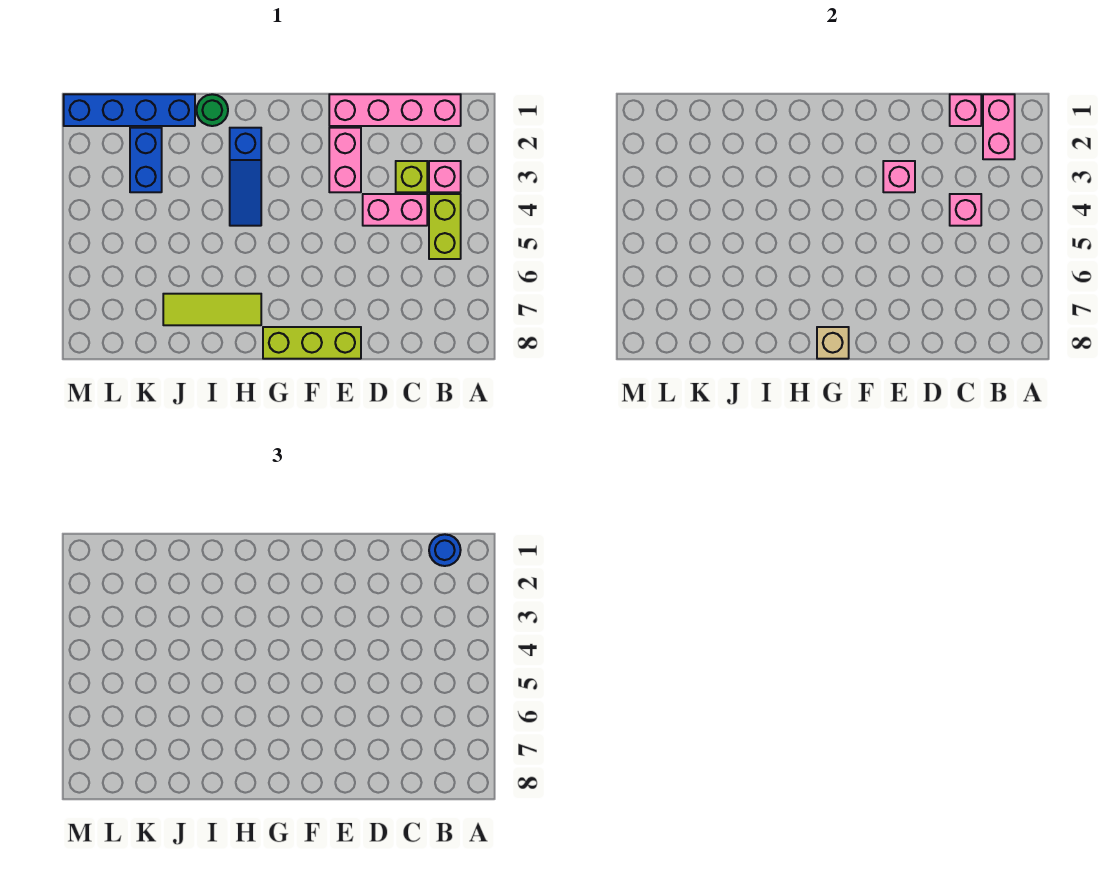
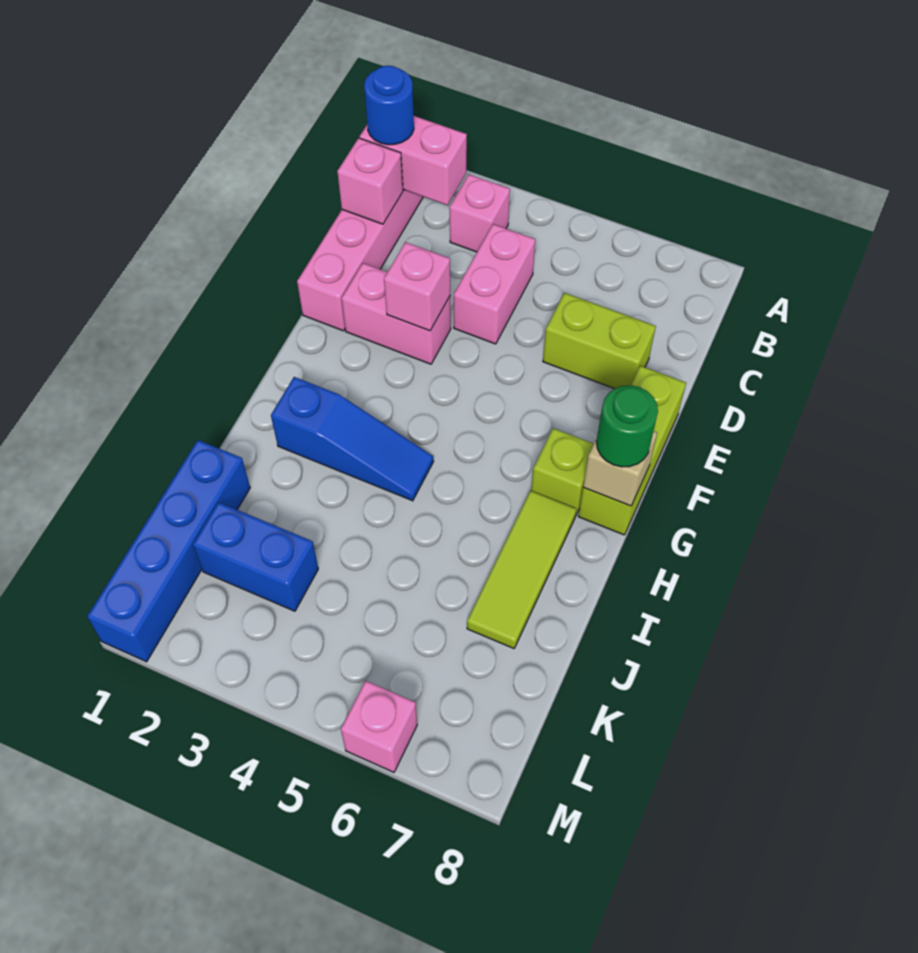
lime brick B4:B5 level 1 -> lime brick D6:D7 level 1
lime brick C3 level 1 -> lime brick G7 level 1
pink brick C4 level 2 -> pink brick M6 level 1
green round brick I1 level 1 -> green round brick G8 level 3

